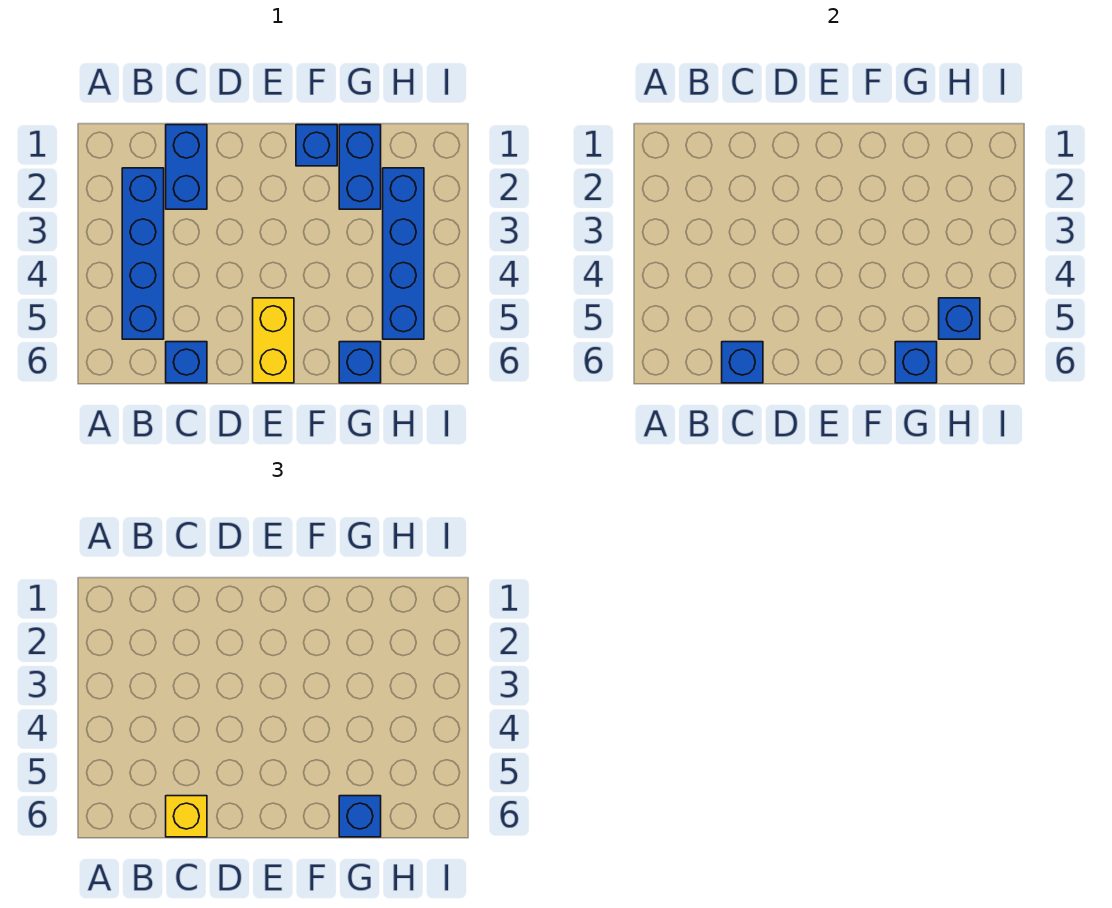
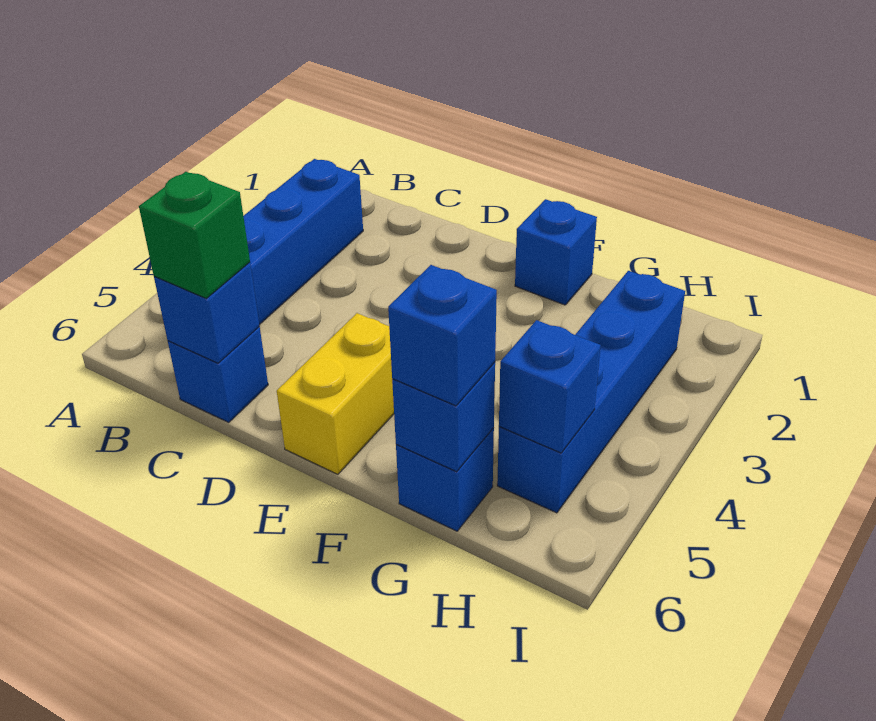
blue brick C1:C2 level 1 -> none
yellow brick C6 level 3 -> green brick C6 level 3
blue brick G1:G2 level 1 -> none

